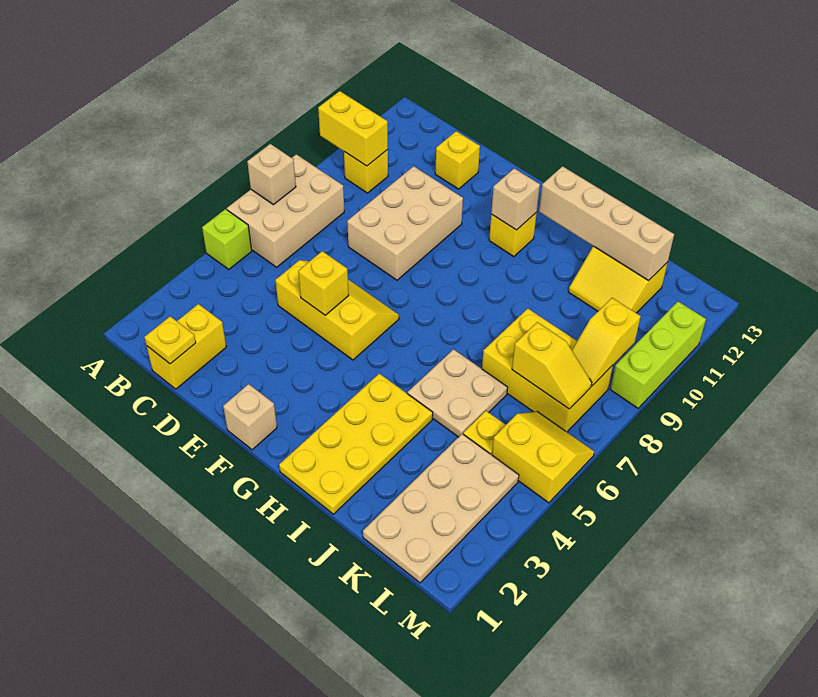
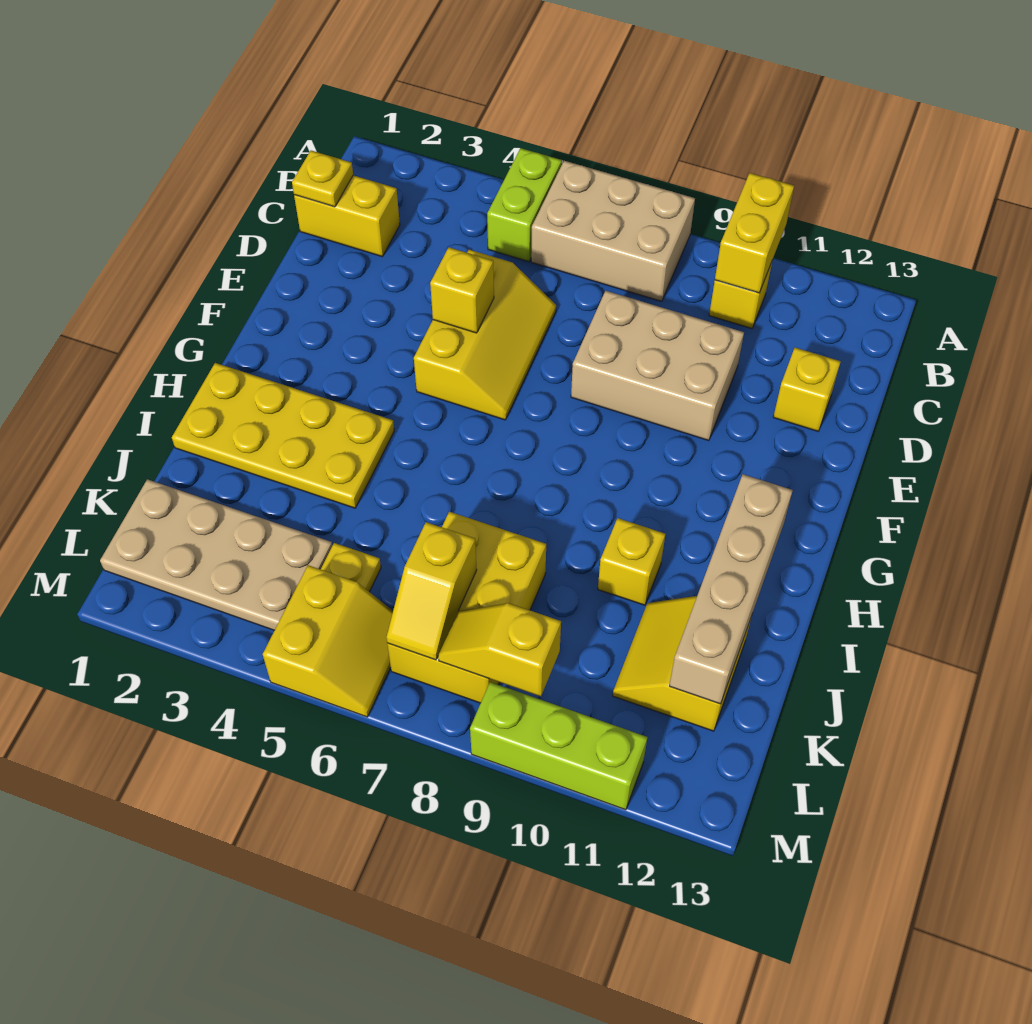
lime brick A5 level 1 -> lime brick A5:B5 level 1
tan brick A7 level 2 -> none
tan brick F1 level 1 -> none
yellow brick G11 level 1 -> yellow brick I10 level 1
tan brick G11 level 2 -> none
tan plate I5:J6 level 1 -> none

